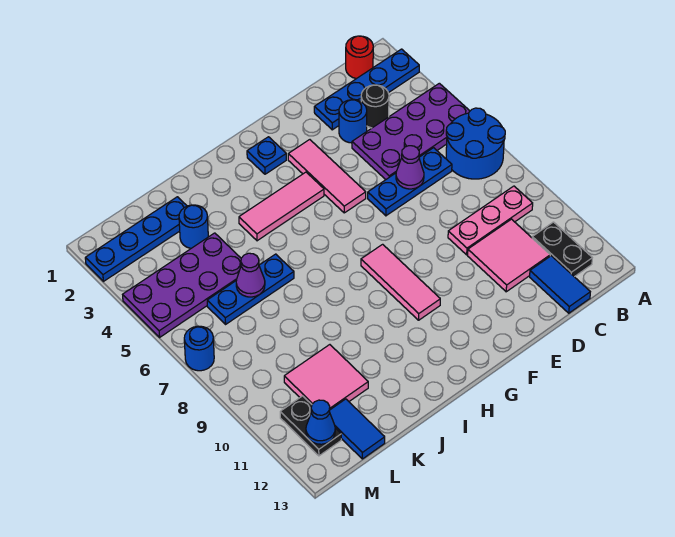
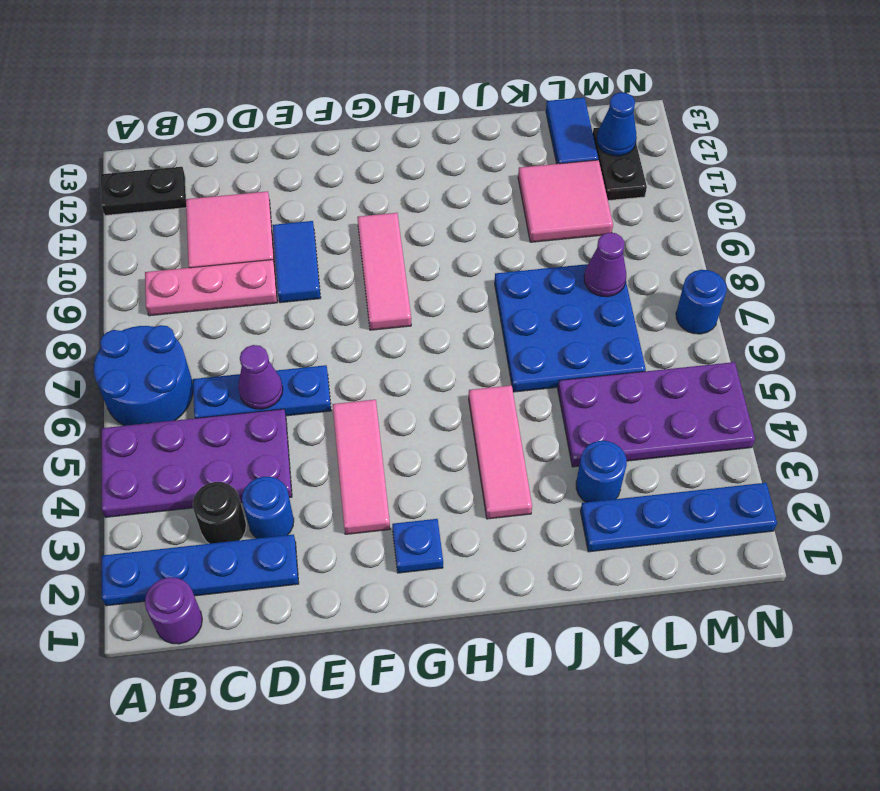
red round brick B1 level 1 -> purple round brick B1 level 1
black plate B11:B12 level 1 -> black plate A12:B12 level 1
blue tile C12:C13 level 1 -> blue tile E9:E10 level 1
pink tile G4:I4 level 1 -> pink tile I3:I5 level 1
blue plate J6:L6 level 1 -> blue plate J6:L8 level 1
purple cone K6 level 2 -> purple cone L8 level 2

